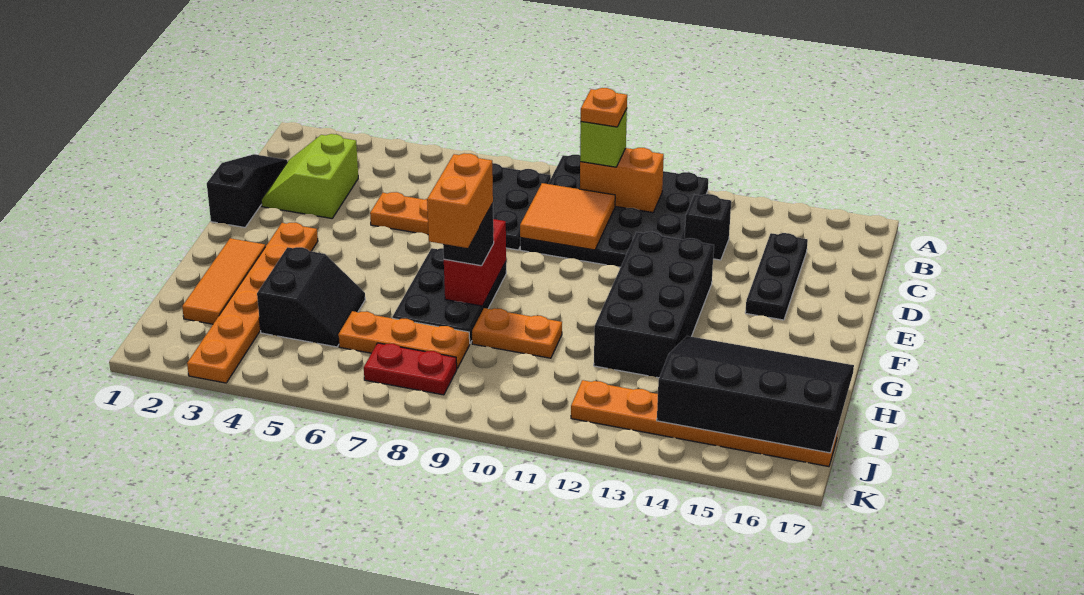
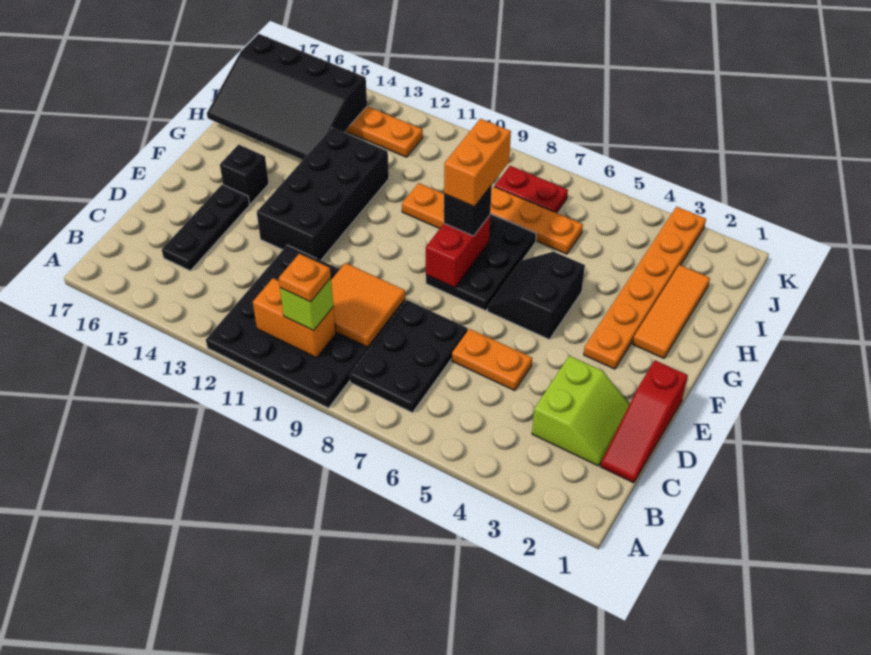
black slope C1:E1 level 1 top E -> red slope C1:E1 level 1 top E
black brick C13 level 1 -> black brick F15 level 1
black slope H4:I5 level 1 top 4 -> black slope F5:G6 level 1 top 5

